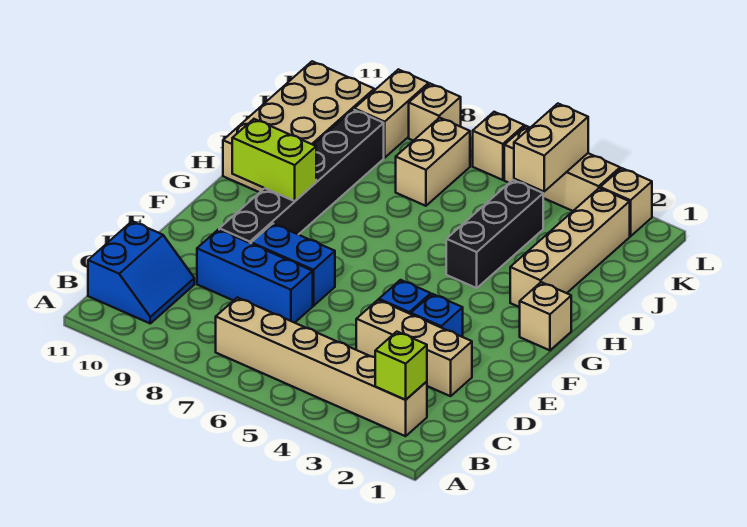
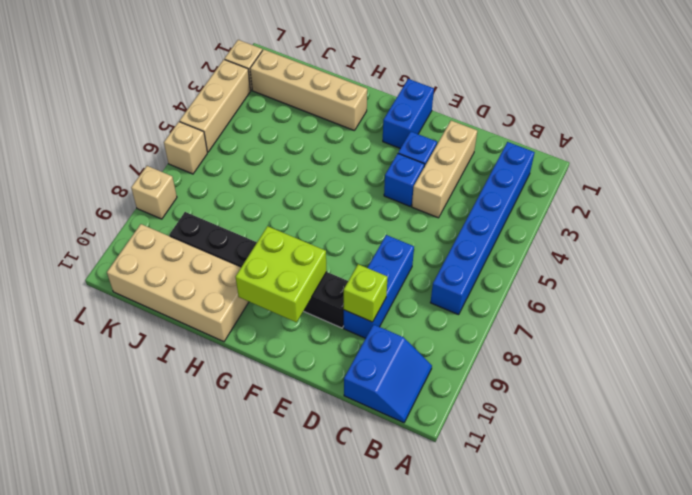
tan brick B2:B7 level 1 -> blue brick B2:B7 level 1
lime brick B2 level 2 -> lime brick D9 level 2
blue slope B10:C11 level 1 top 11 -> blue slope B10:C11 level 1 top C
blue brick E7:E8 level 1 -> blue brick F1:F2 level 1
tan brick G1 level 1 -> none
lime brick G9:G10 level 2 -> lime brick F9:G10 level 2
black brick H4:J4 level 1 -> none
tan brick J7:K7 level 1 -> none
tan brick K4:L4 level 2 -> none
tan brick K9:L9 level 1 -> none

